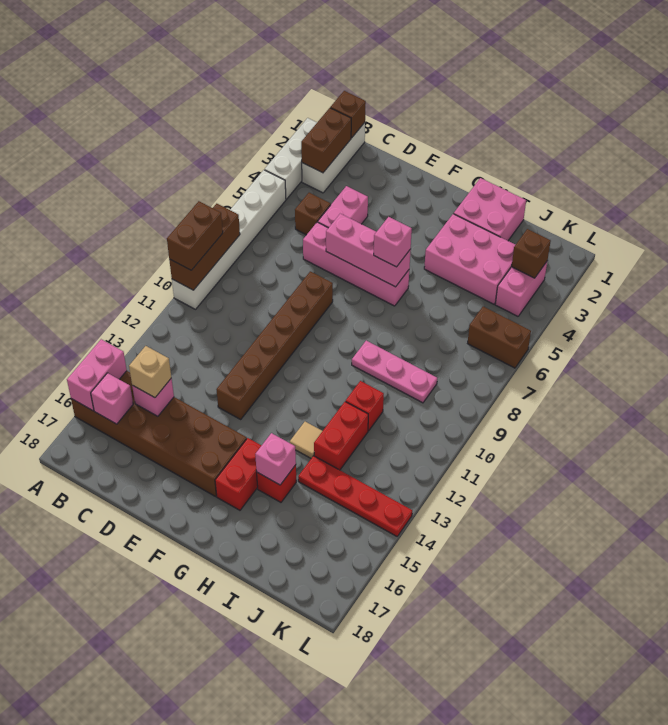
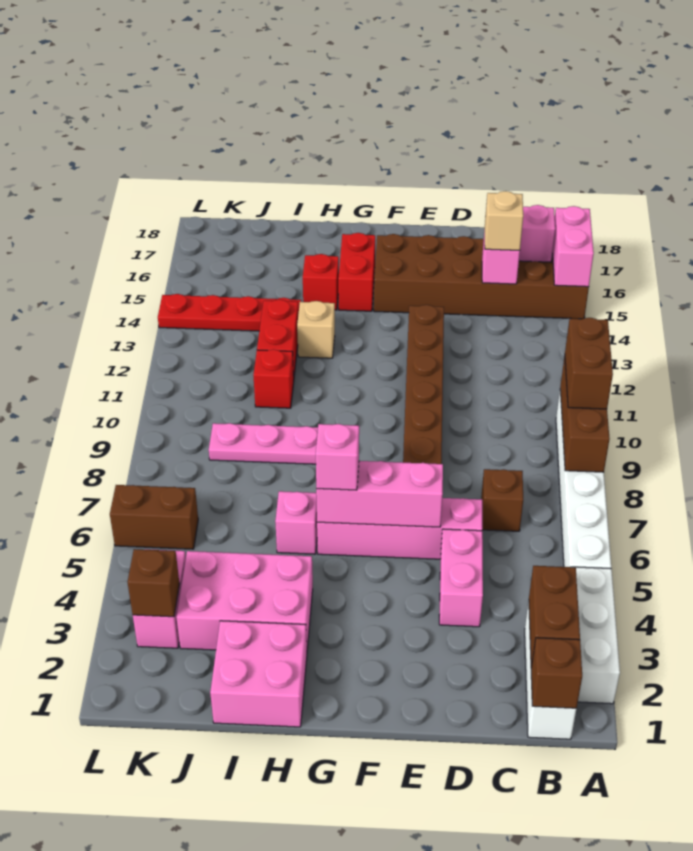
brown brick C5 level 1 -> brown brick C7 level 1
tan tile H13 level 1 -> tan brick H13 level 1
pink brick H15 level 2 -> pink brick H6 level 1

